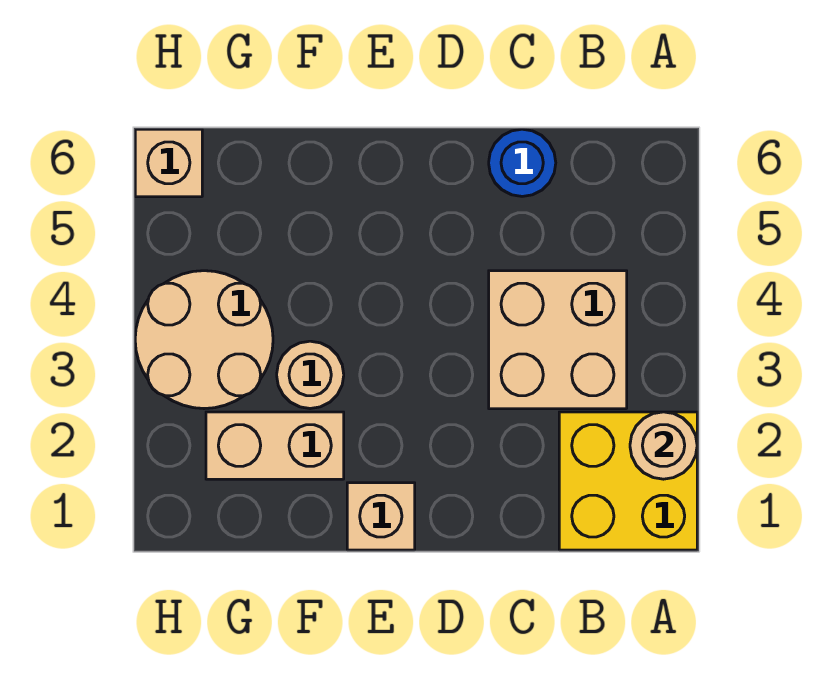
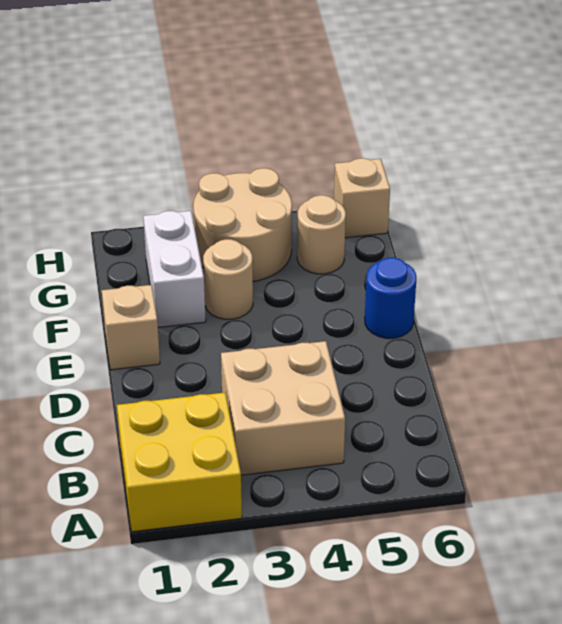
tan round brick A2 level 2 -> tan round brick G5 level 1
blue round brick C6 level 1 -> blue round brick E6 level 1
tan brick F2:G2 level 1 -> white brick F2:G2 level 1

